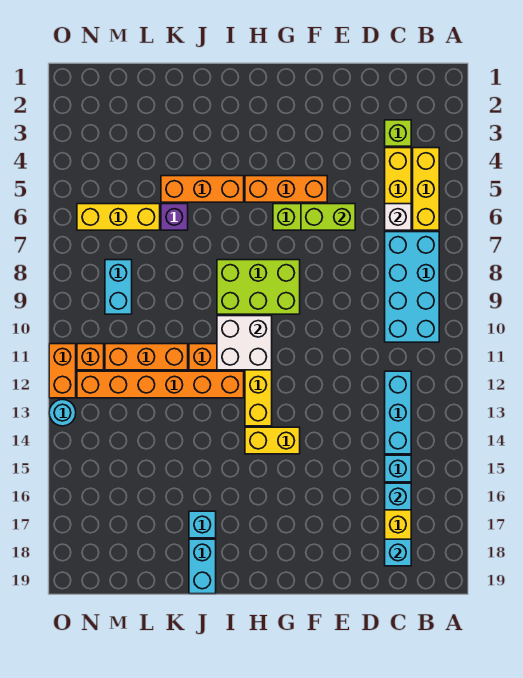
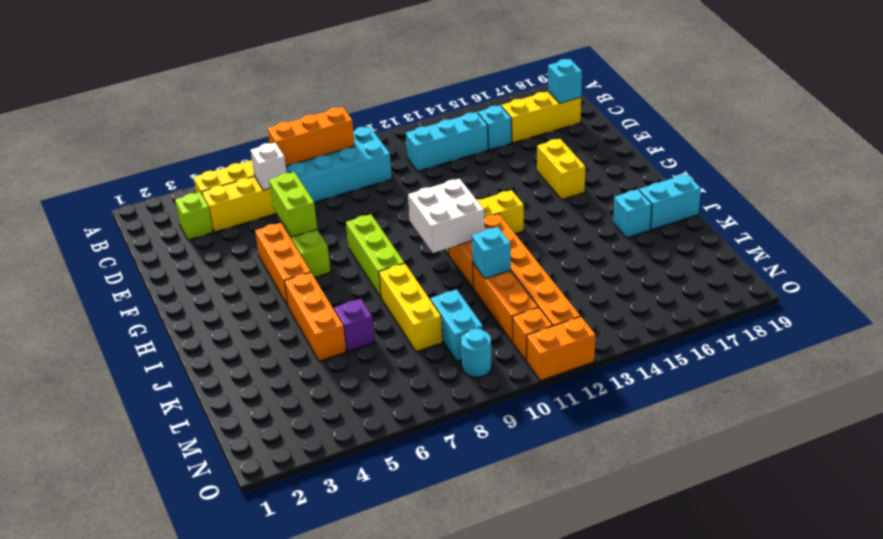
none -> orange brick B7:B9 level 2
cyan brick C16 level 2 -> cyan brick K11 level 2
lime brick G8:I9 level 1 -> lime brick G8:I8 level 1
yellow brick G14:H14 level 1 -> yellow brick F16:G16 level 1
yellow brick L6:N6 level 1 -> yellow brick J8:L8 level 1
cyan brick M8:M9 level 1 -> cyan brick L9:M9 level 1
cyan round brick O13 level 1 -> cyan round brick N9 level 1

